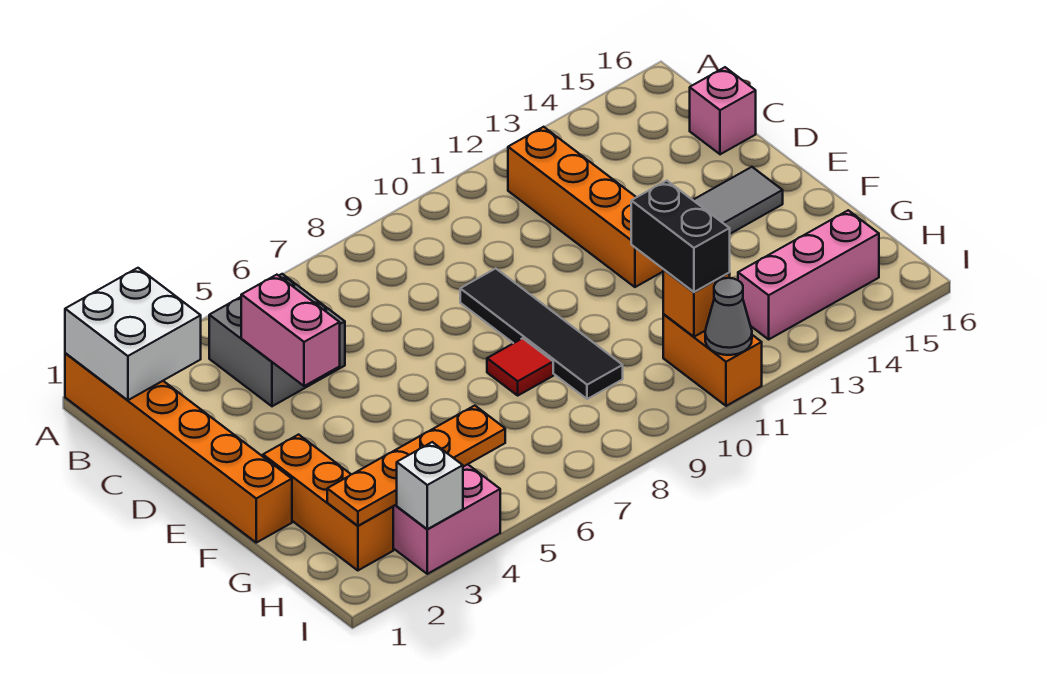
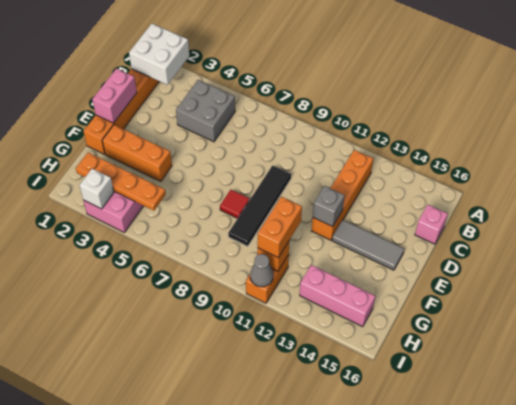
pink brick C4:D4 level 2 -> pink brick D1:E1 level 2
none -> grey brick E12 level 2
orange brick F2:H2 level 1 -> orange brick F2:F4 level 1
black brick G11:H11 level 3 -> orange brick G11:H11 level 3

